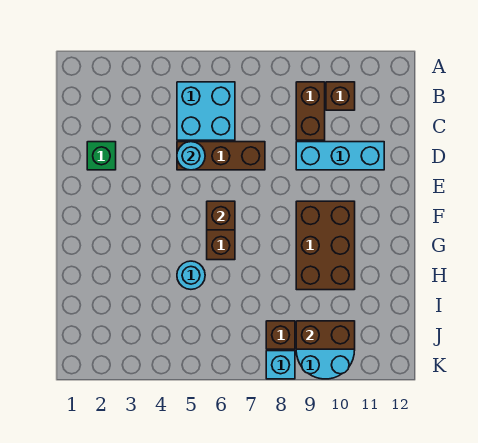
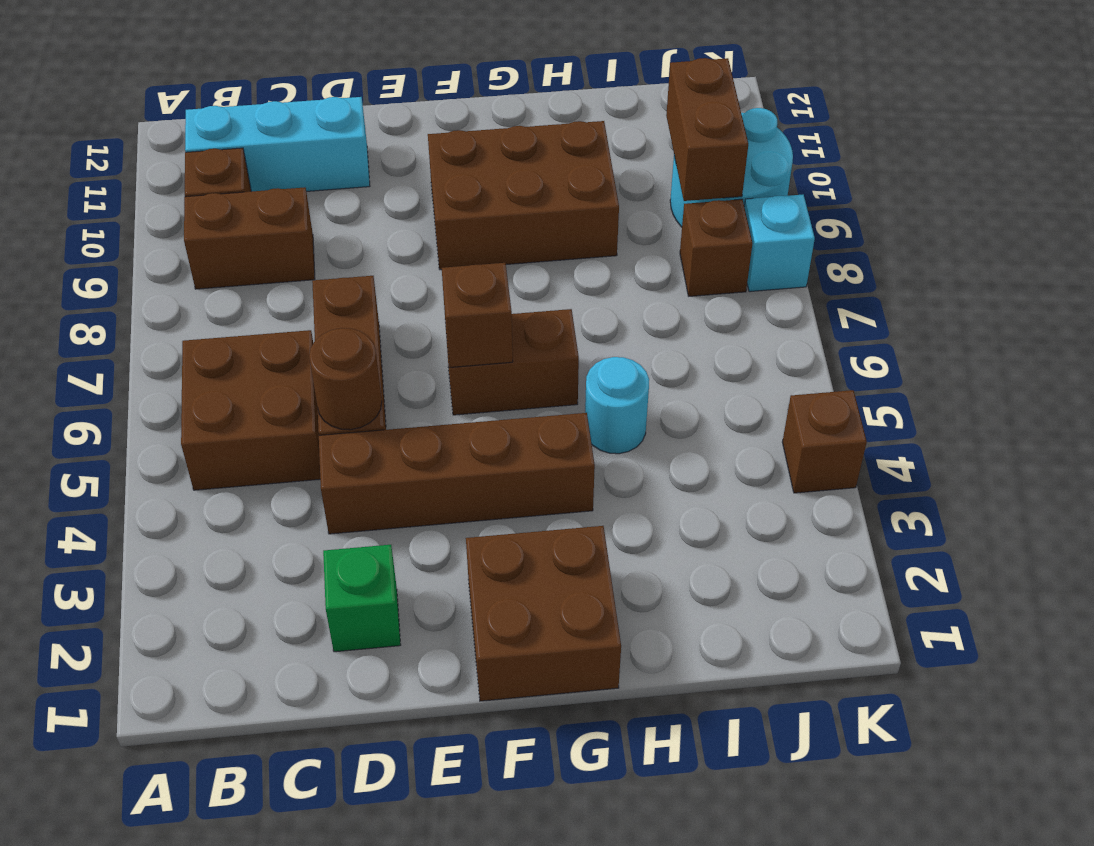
cyan brick B5:C6 level 1 -> brown brick B5:C6 level 1
none -> brown brick D4:G4 level 1
cyan round brick D5 level 2 -> brown round brick D5 level 2
cyan brick D9:D11 level 1 -> cyan brick B11:D11 level 1
none -> brown brick F1:G2 level 1
none -> brown brick K4 level 1

